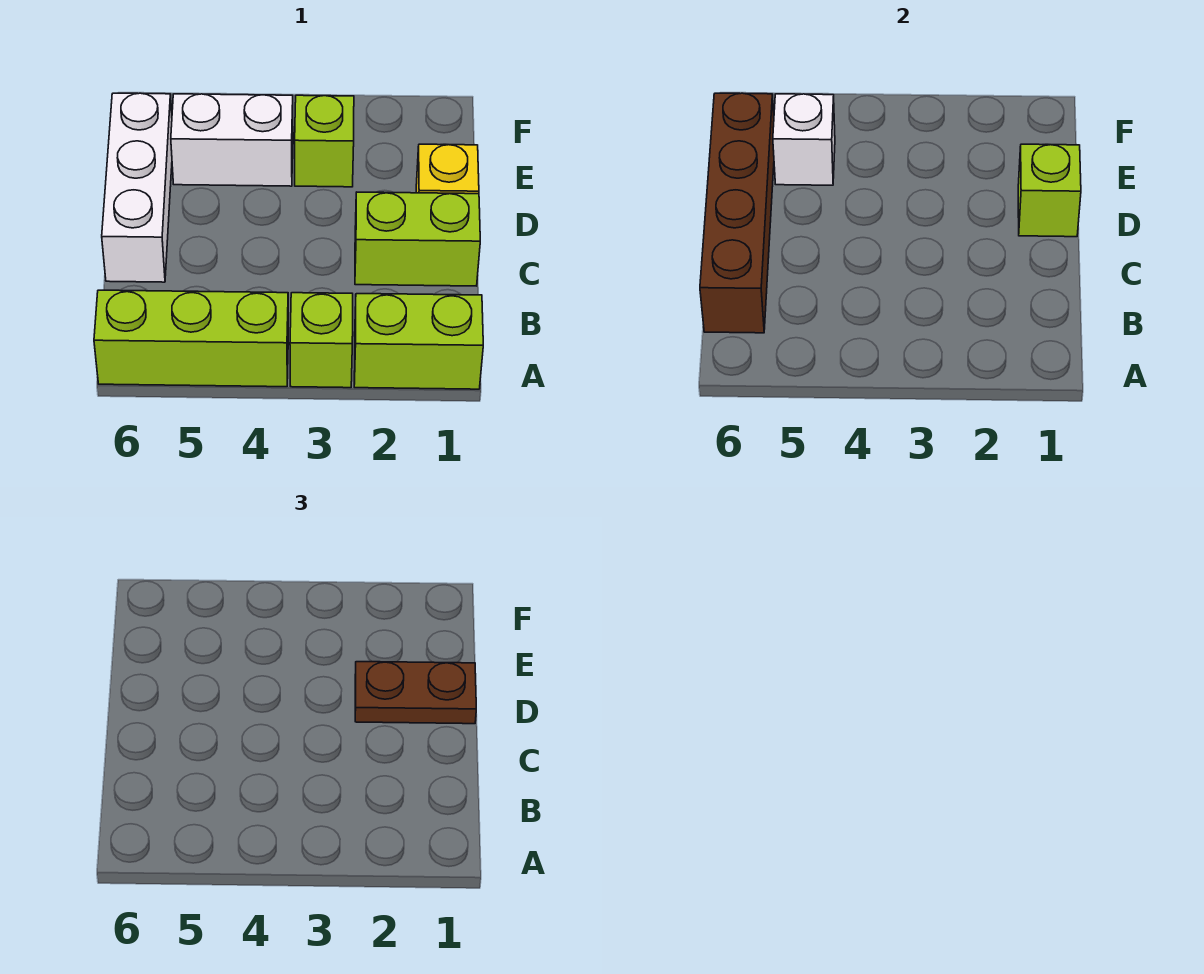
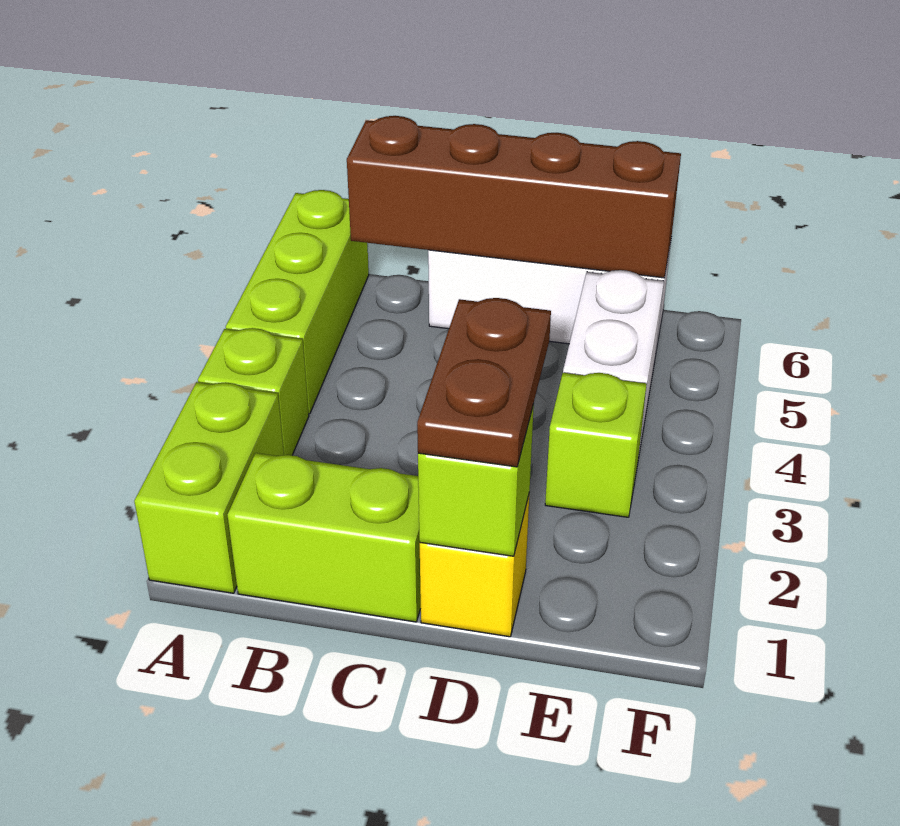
lime brick C1:C2 level 1 -> lime brick B1:C1 level 1
white brick E5 level 2 -> none

